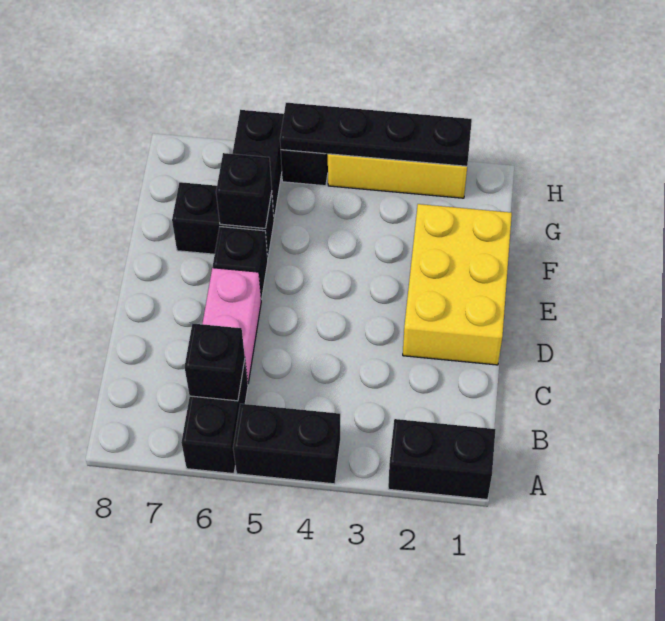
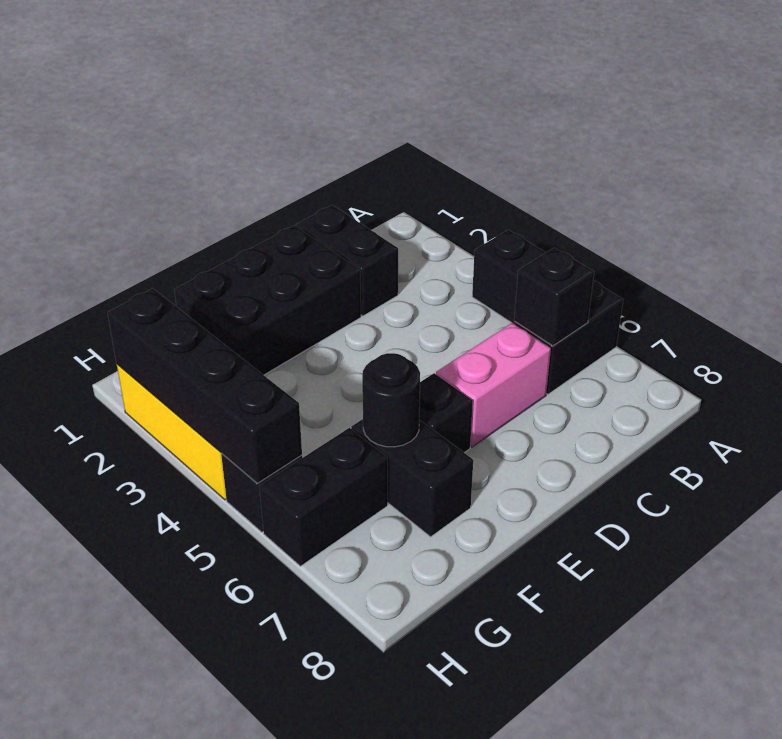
black brick A1:A2 level 1 -> black brick C1:C2 level 1
yellow brick D1:F2 level 1 -> black brick D1:F2 level 1
black brick F6 level 2 -> black round brick F6 level 2
black plate H2:H5 level 2 -> black brick H2:H5 level 2

